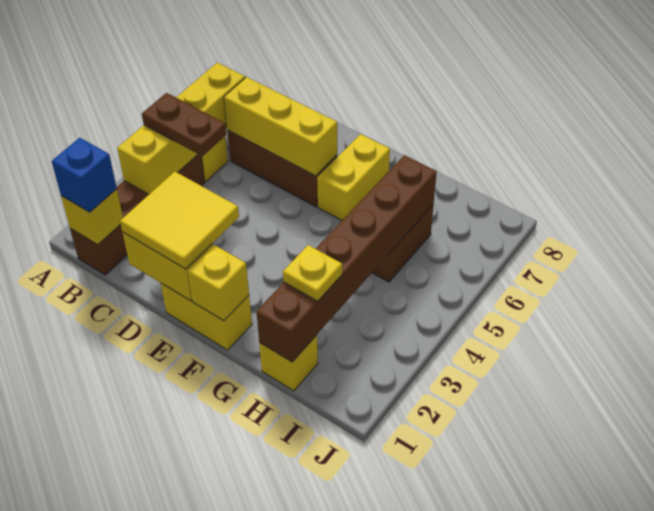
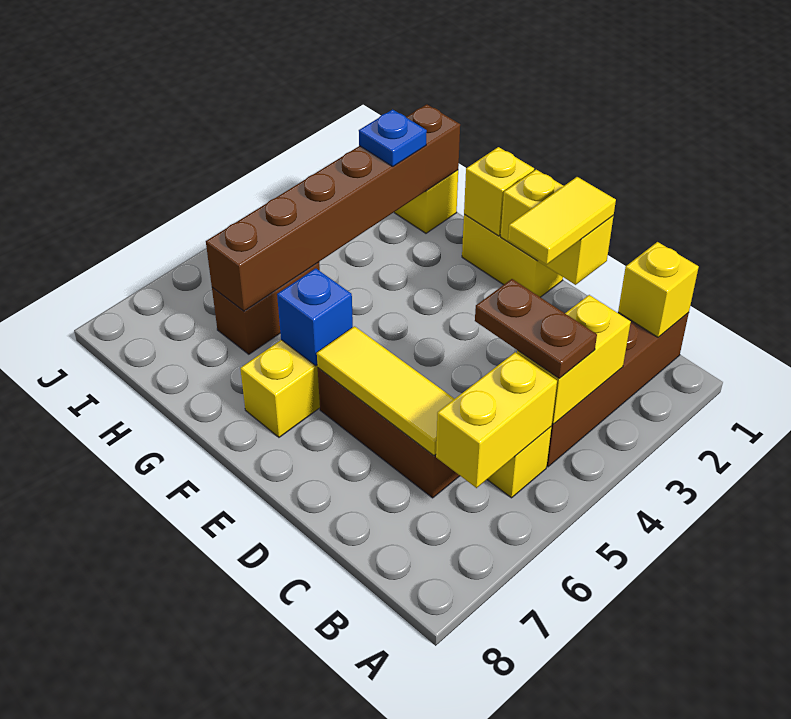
blue brick B1 level 3 -> blue brick F6 level 2
yellow brick C6:E6 level 2 -> yellow tile C6:E6 level 2
yellow tile D1:E2 level 3 -> yellow tile D1:D2 level 3
yellow plate H2 level 3 -> blue plate H2 level 3

